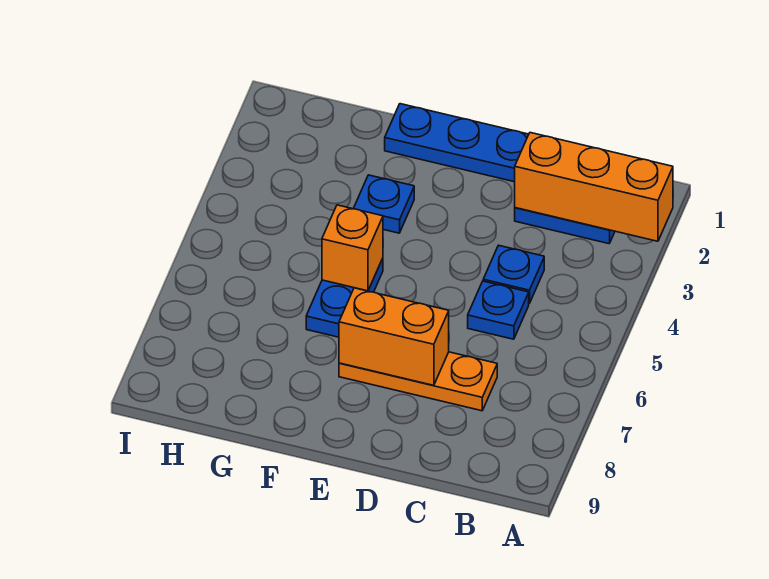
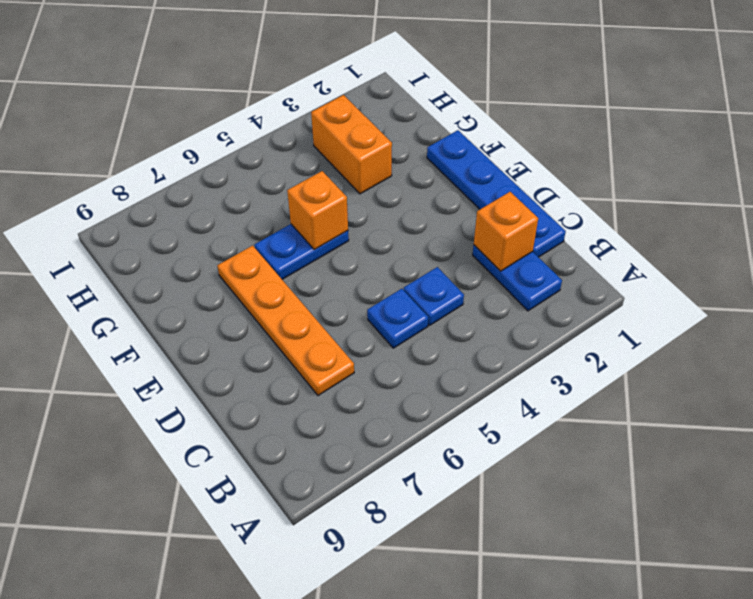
orange brick A2:C2 level 2 -> orange brick C2 level 2
orange plate C7:E7 level 1 -> orange plate C7:F7 level 1
orange brick D7:E7 level 2 -> orange brick G3:H3 level 1
blue plate F3 level 1 -> none

